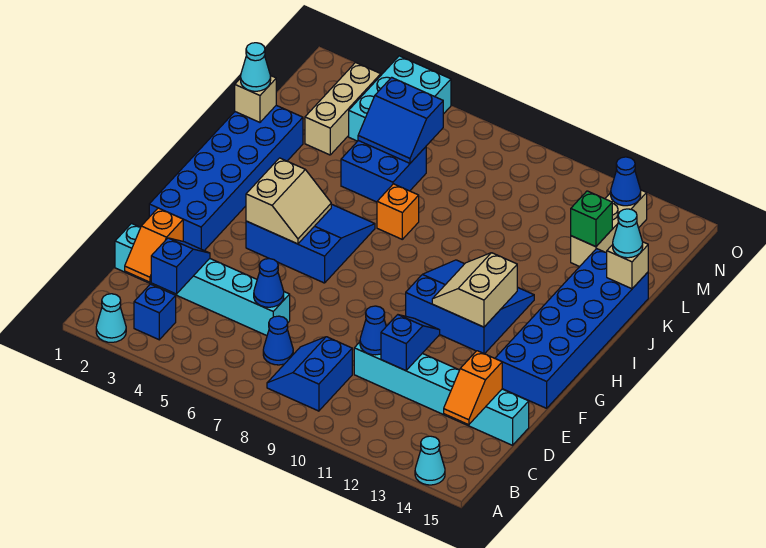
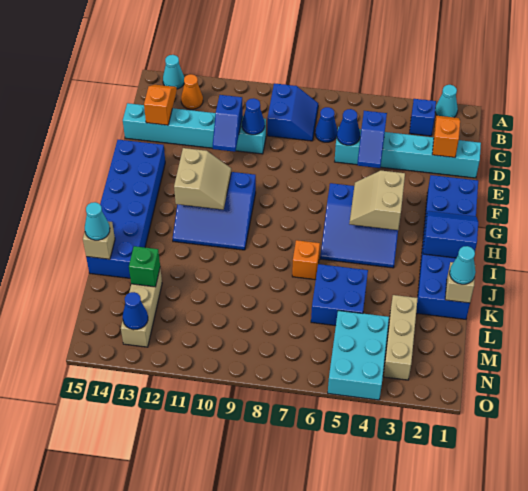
none -> orange cone B13 level 1
blue slope C3:D3 level 2 top C -> blue slope D5:E5 level 2 top D
blue slope L5:M6 level 2 top M -> blue slope H1:I2 level 2 top I

